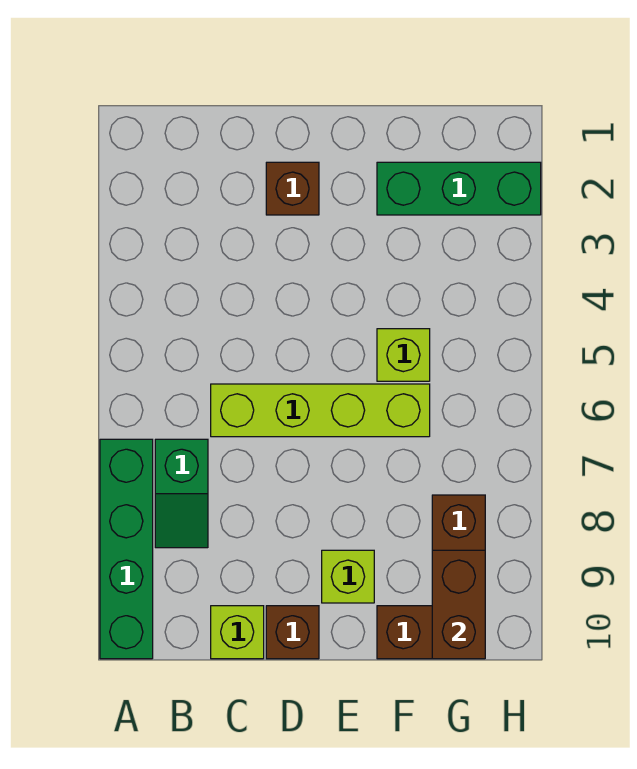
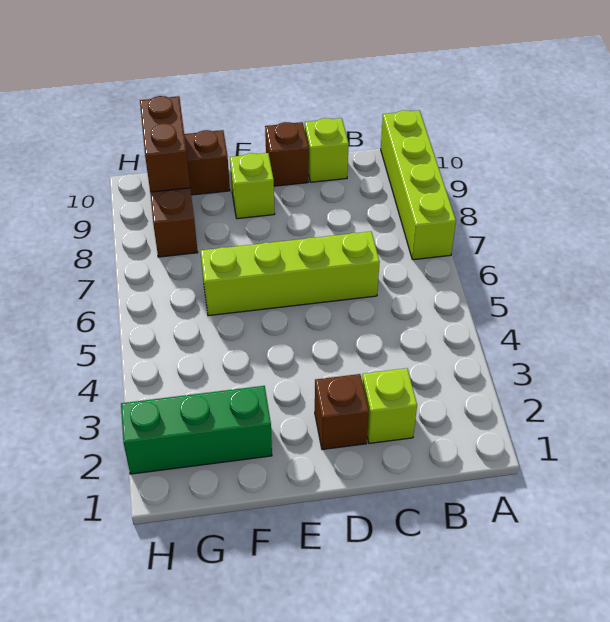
green brick A7:A10 level 1 -> lime brick A7:A10 level 1
green slope B7:B8 level 1 top 7 -> none
lime brick F5 level 1 -> lime brick C2 level 1

